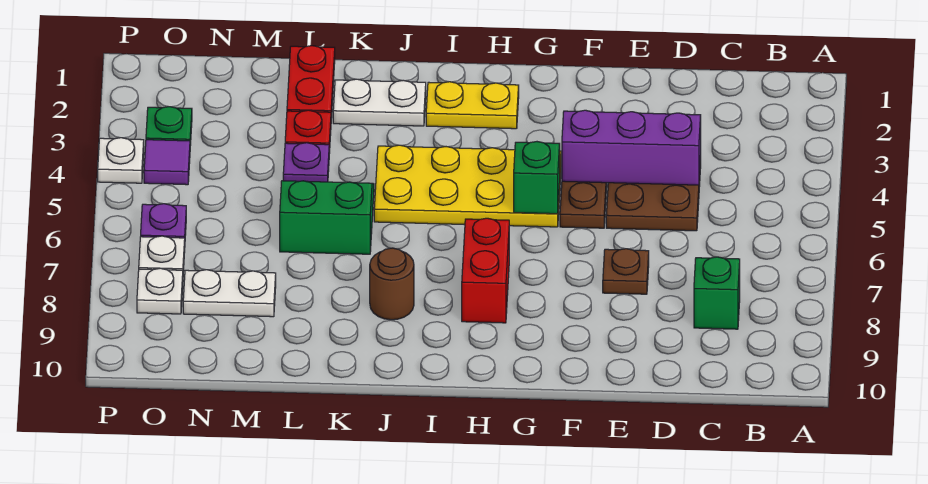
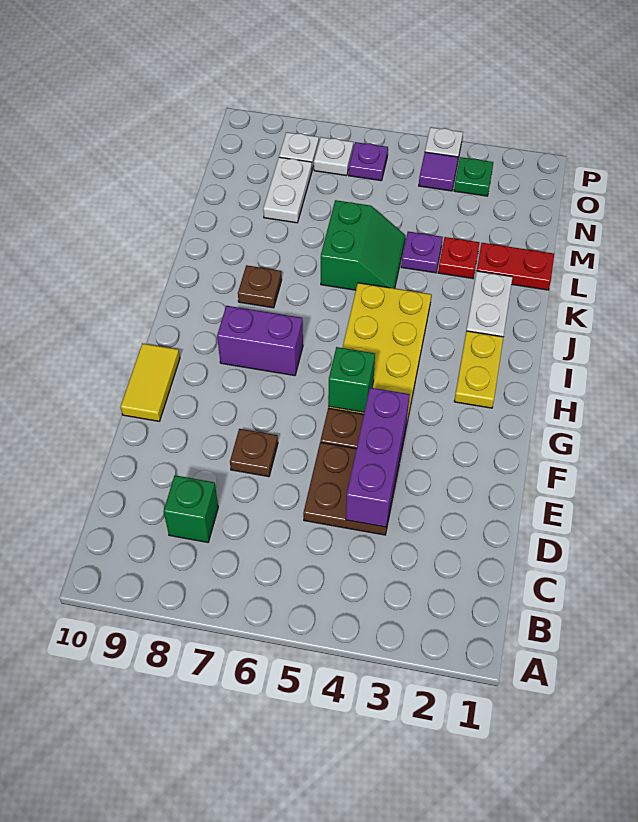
none -> yellow tile F10:G10 level 1
red brick H7:H8 level 1 -> purple brick H7:H8 level 1
brown round brick J8 level 1 -> brown plate J8 level 1

